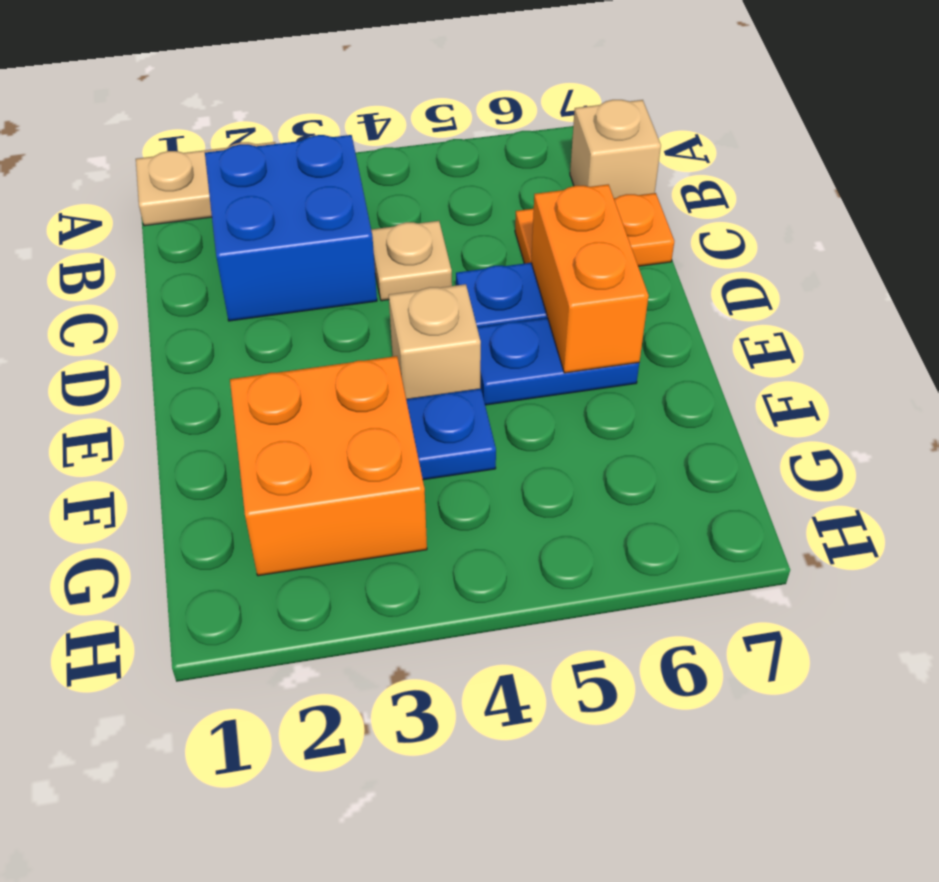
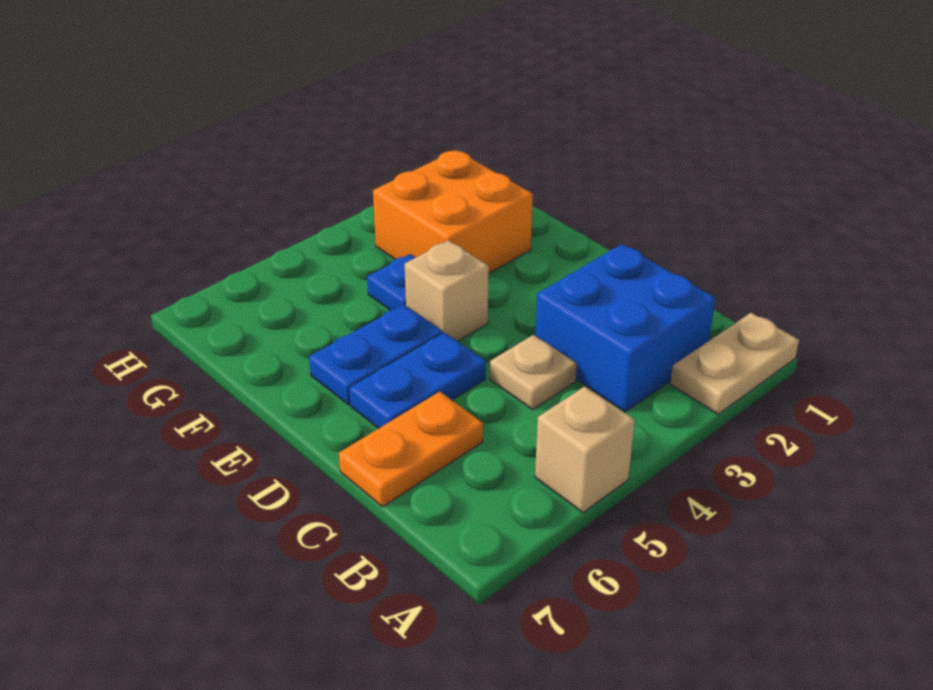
tan brick B7 level 1 -> tan brick A5 level 1
orange brick D6:E6 level 2 -> none

